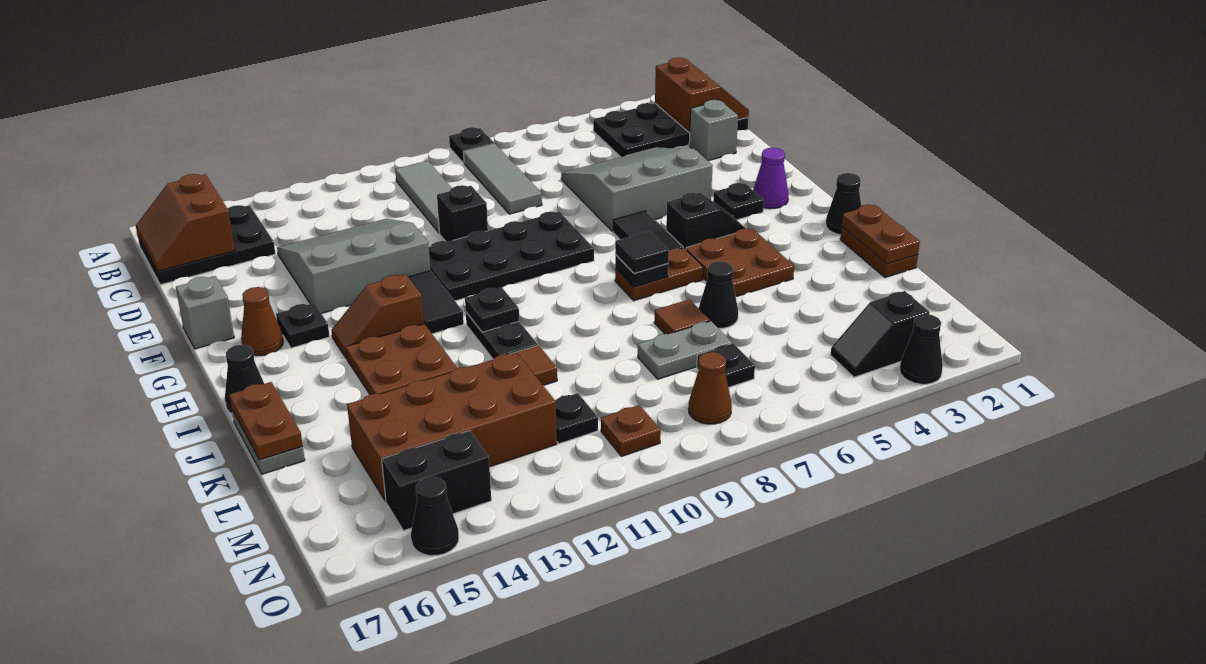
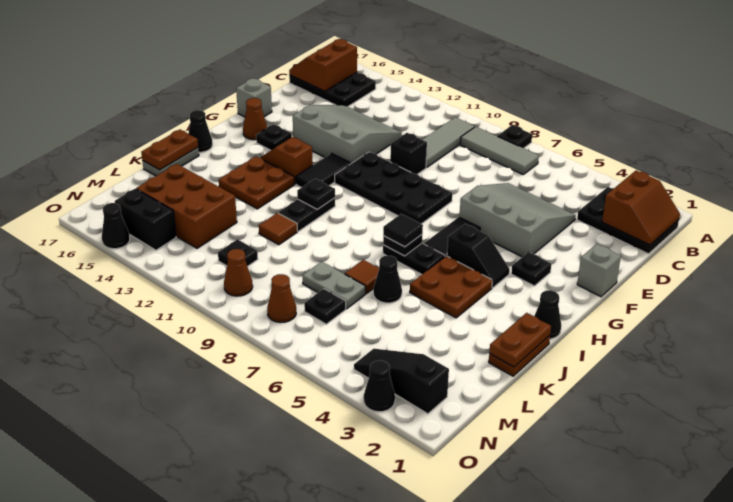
black plate B1:C4 level 1 -> black plate B1:C3 level 1
grey tile B8:D8 level 1 -> grey tile B7:B9 level 1
grey brick D2 level 1 -> grey brick F1 level 1
purple cone G2 level 1 -> none
brown plate I6:I7 level 1 -> black plate I6:I7 level 1
brown brick L12:M15 level 1 -> brown brick L13:M15 level 1
black slope N3:N4 level 1 top 3 -> black slope N2:N4 level 1 top 2
brown plate N10 level 1 -> brown cone N10 level 1

